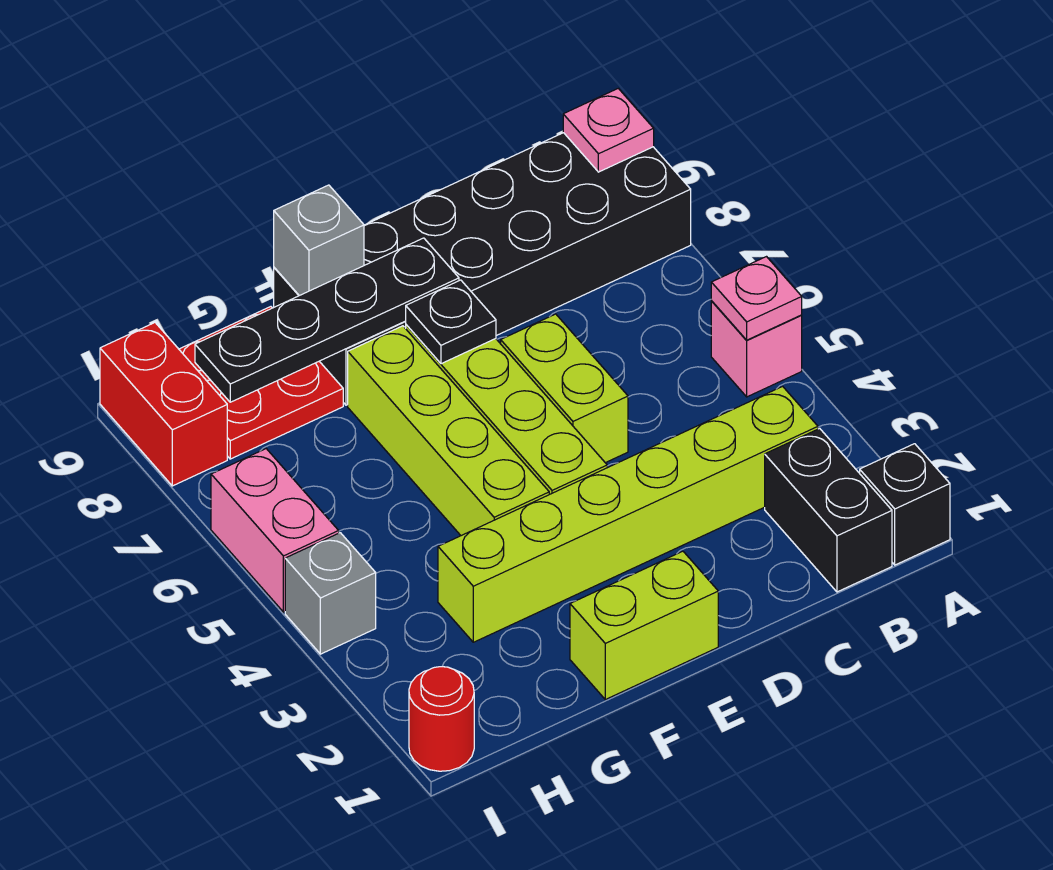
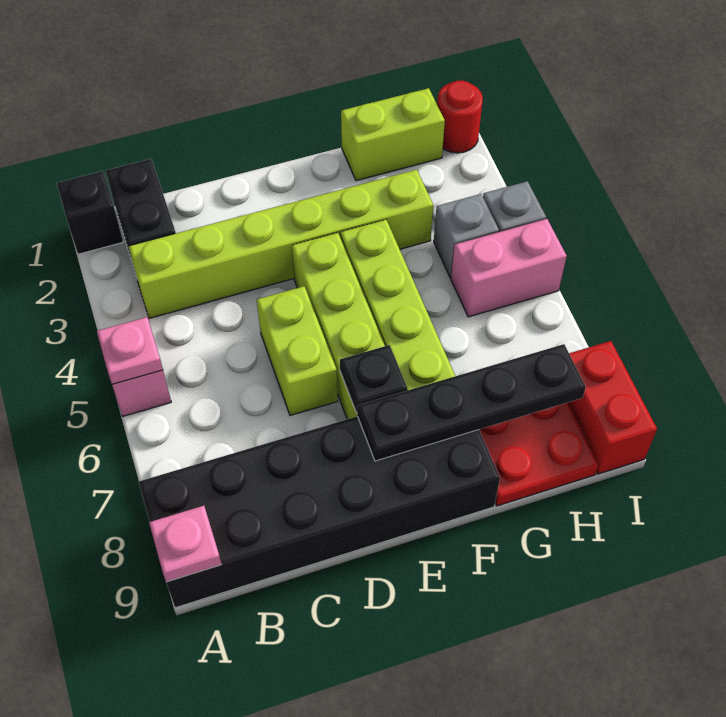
lime brick E1:F1 level 1 -> lime brick G1:H1 level 1
grey brick F9 level 2 -> grey brick H4 level 1
pink brick I5:I6 level 1 -> pink brick H5:I5 level 1

